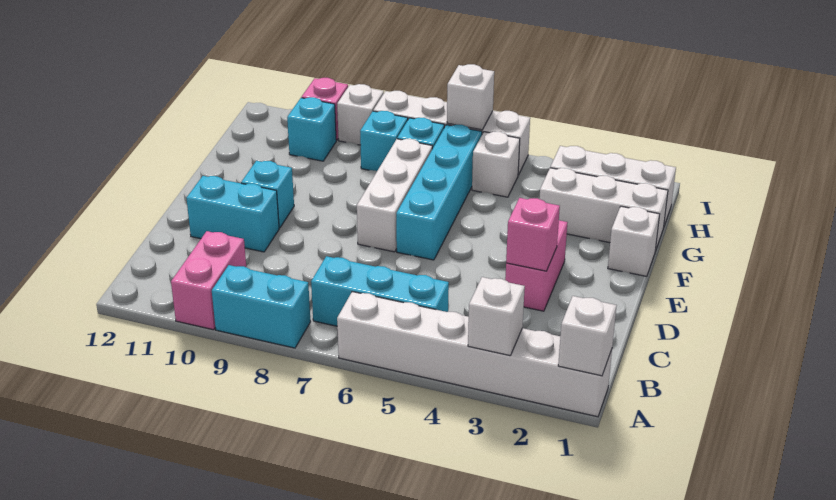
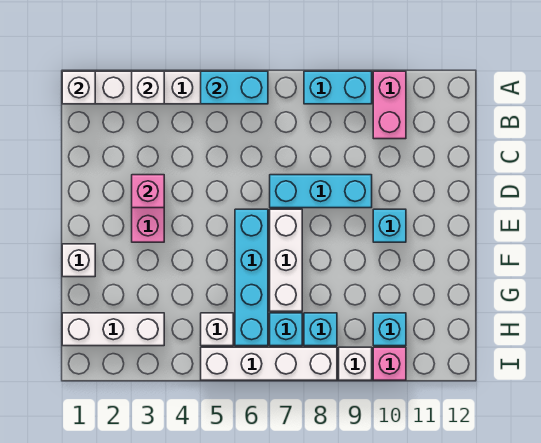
cyan brick B5:B7 level 1 -> cyan brick D7:D9 level 1
cyan brick D10:D11 level 1 -> cyan brick A5:A6 level 2
white brick G1:G3 level 1 -> none
white brick I6 level 2 -> none

